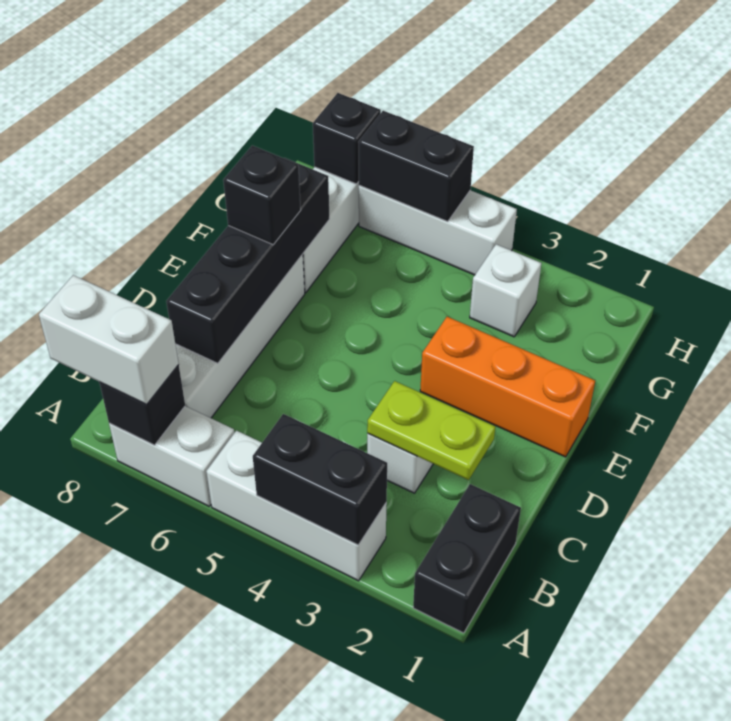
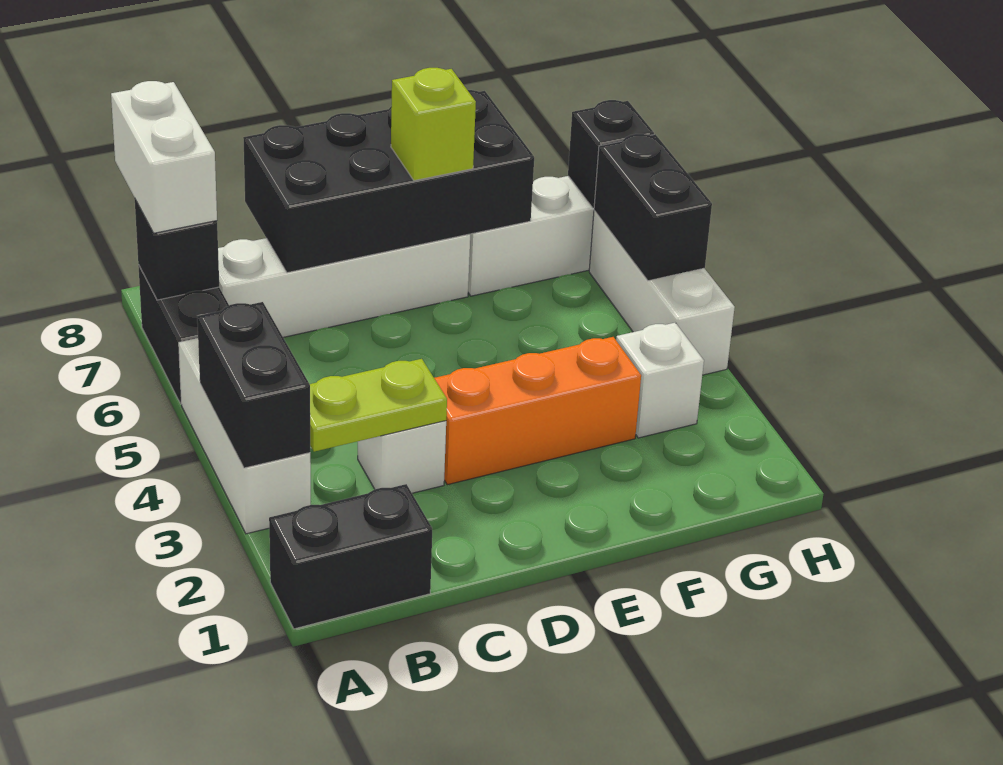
white brick A6:A7 level 1 -> black brick A6:A7 level 1
lime plate C2:C3 level 2 -> lime plate B3:C3 level 2
black brick C7:F7 level 2 -> black brick C7:F8 level 2
orange brick E1:E3 level 1 -> orange brick D3:F3 level 1
black brick E7 level 3 -> lime brick E7 level 3

